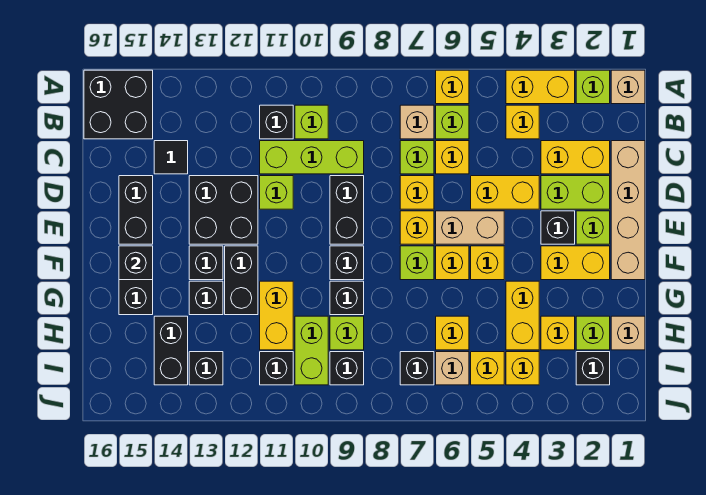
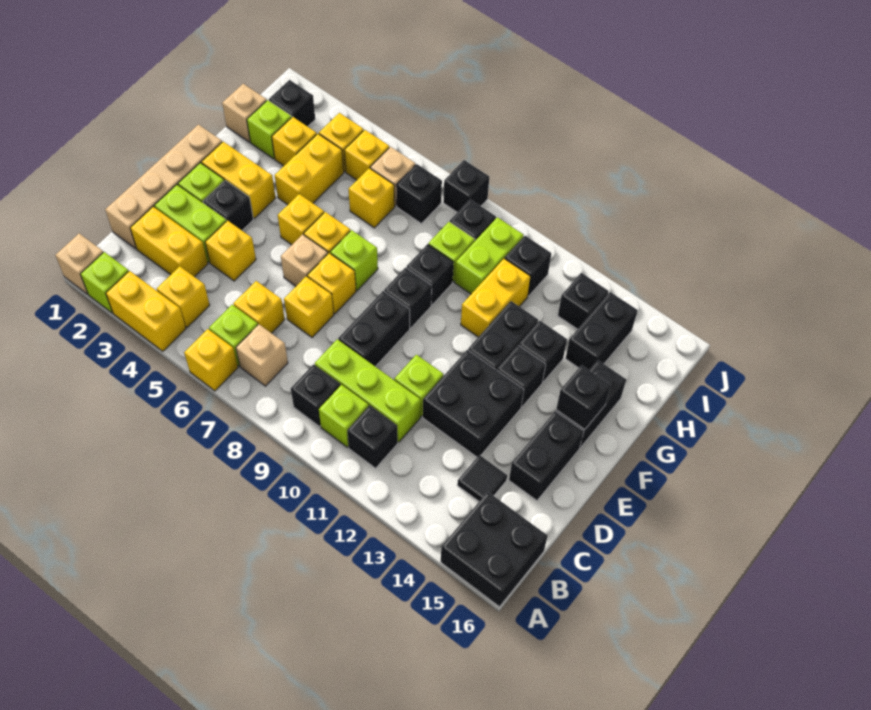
none -> black brick B9 level 1
lime brick C7 level 1 -> none
yellow brick D4:D5 level 1 -> yellow brick D4 level 1
tan brick E5:E6 level 1 -> tan brick E6 level 1
none -> black brick J8 level 1

